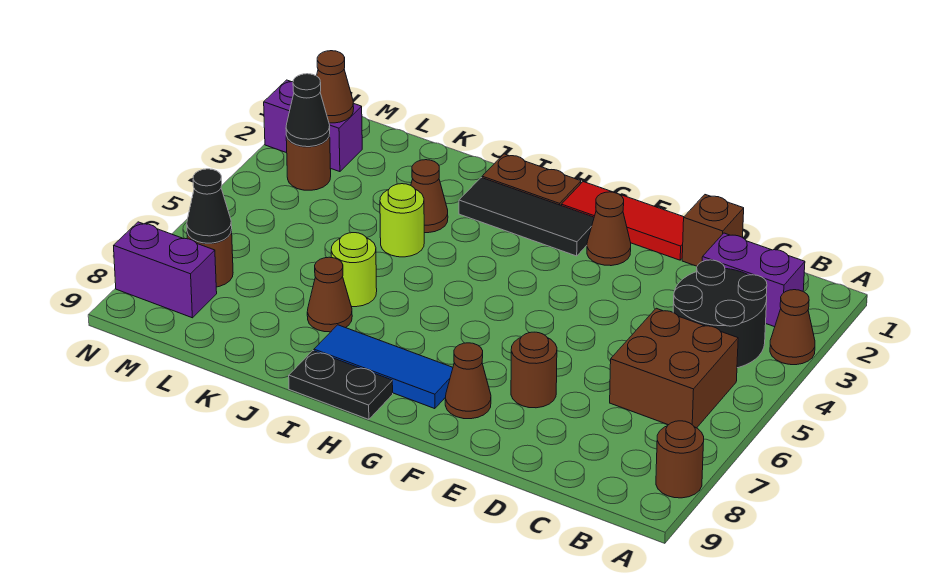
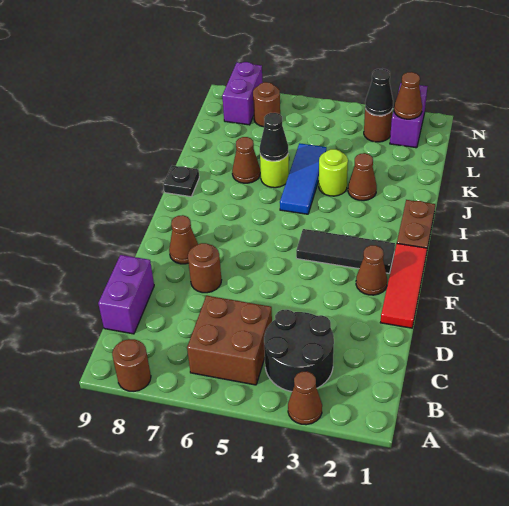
purple brick B2:C2 level 1 -> purple brick C9:D9 level 1
brown brick D1 level 1 -> none
black tile G2:I2 level 1 -> black tile G2:G4 level 1
blue tile G8:I8 level 1 -> blue tile I5:K5 level 1
black plate H9:I9 level 1 -> black plate I9 level 1
black cone M7 level 2 -> black cone J6 level 2

